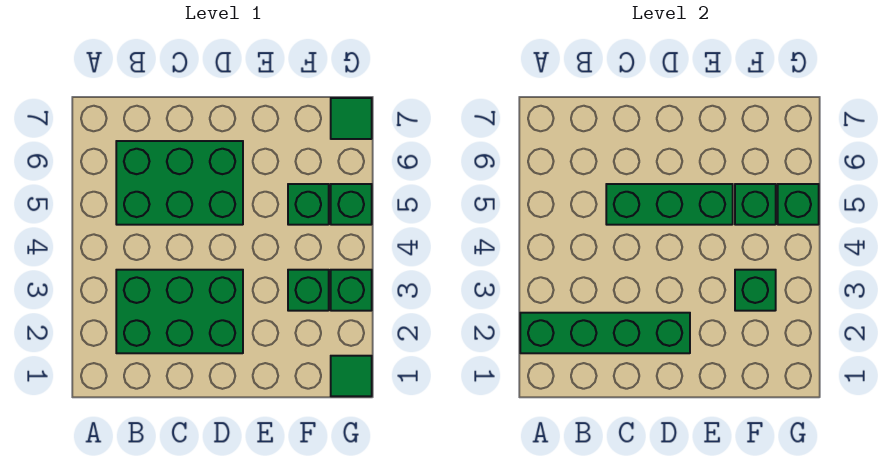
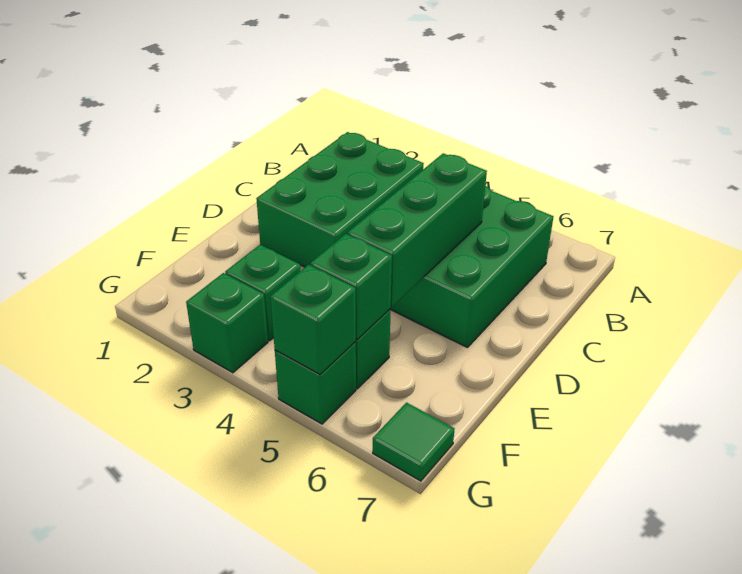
green brick A2:D2 level 2 -> none
green brick F3 level 2 -> none
green tile G1 level 1 -> none

